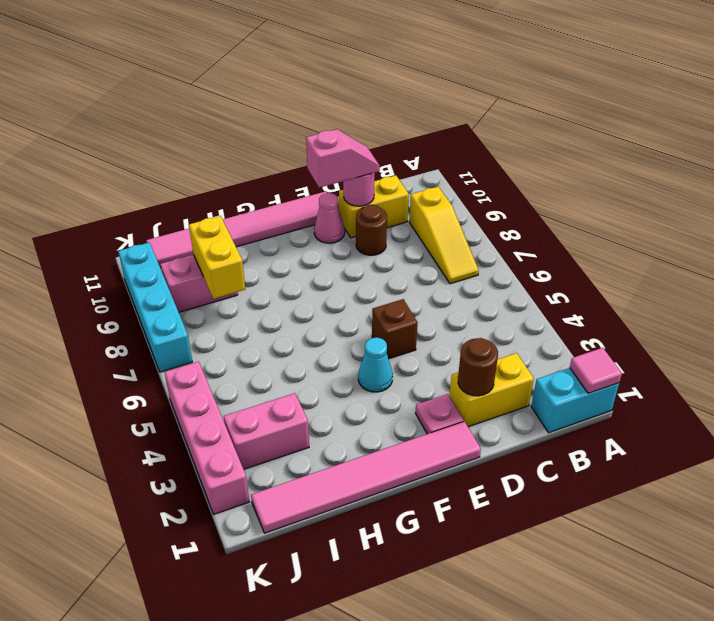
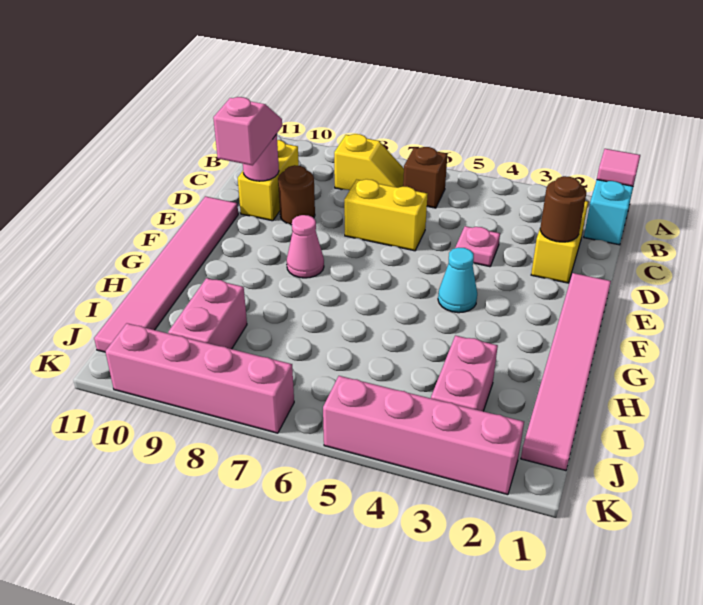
yellow slope B7:B9 level 1 top 9 -> yellow slope B7:B8 level 1 top 8
pink plate E2 level 1 -> pink plate D4 level 1
brown brick E5 level 1 -> brown brick B6 level 1
pink cone E10 level 1 -> pink cone F8 level 1
yellow brick I8:I9 level 2 -> yellow brick D6:D7 level 1
cyan brick K7:K10 level 1 -> pink brick K7:K10 level 1

